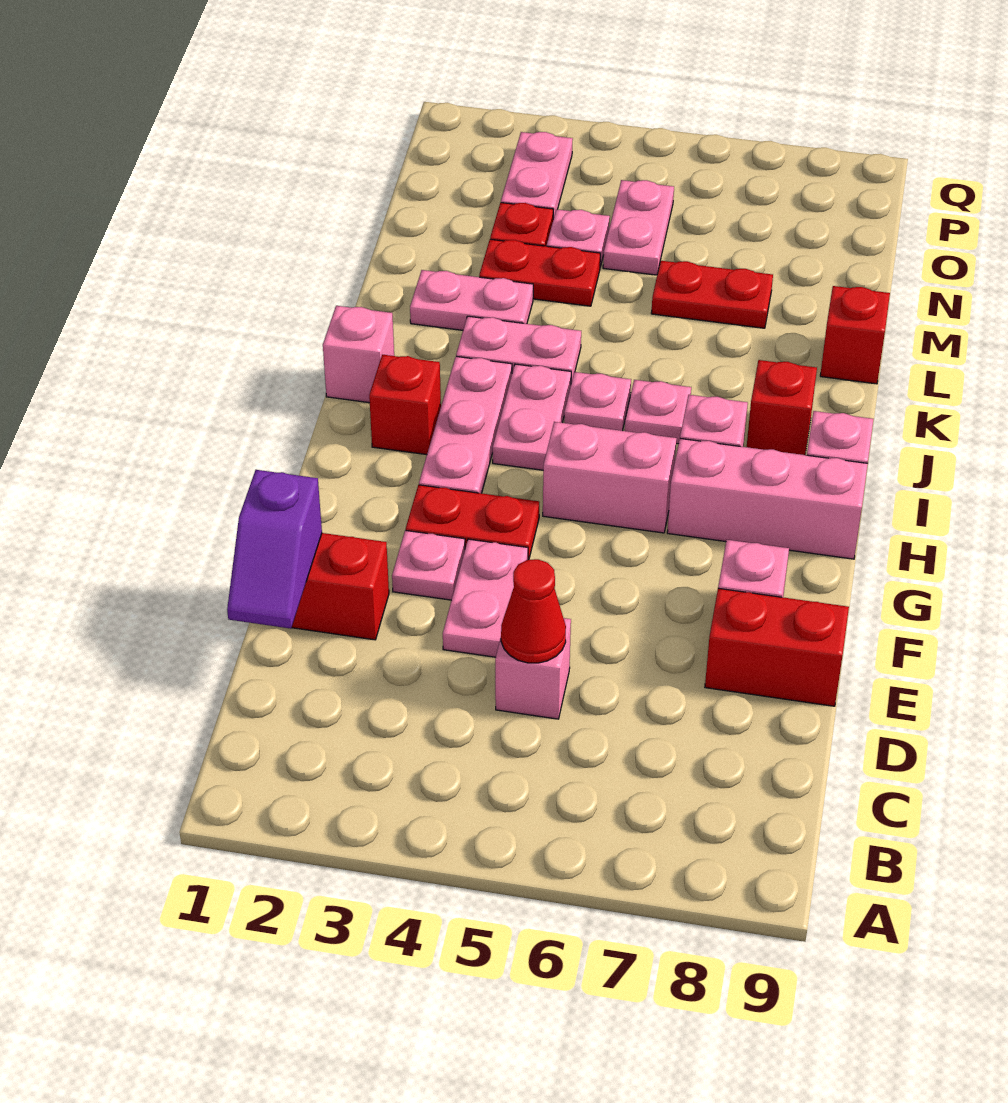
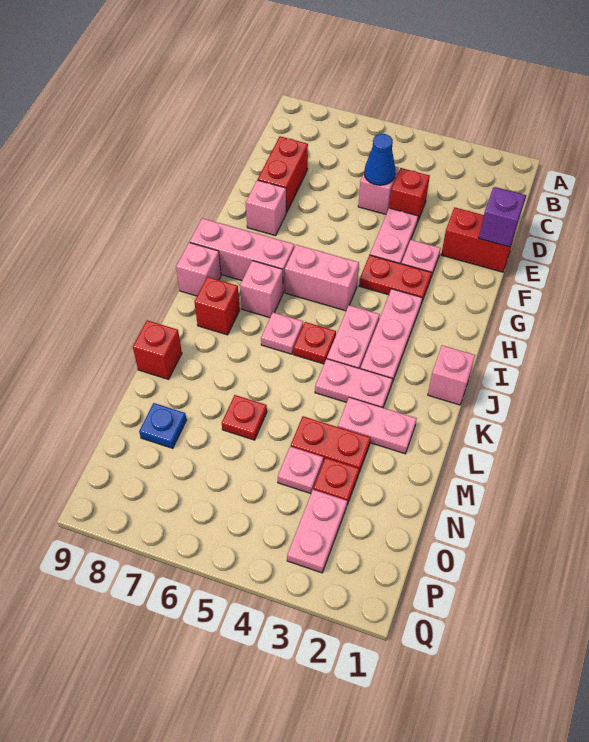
red cone D5 level 2 -> blue cone D5 level 2
red brick E8:E9 level 1 -> red brick D8:E8 level 1
red brick I2 level 1 -> red brick D4 level 1
pink plate J5 level 1 -> red plate J5 level 1
red plate M6:M7 level 1 -> red plate M6 level 1
pink plate N5:O5 level 1 -> none
none -> blue plate N8 level 1

